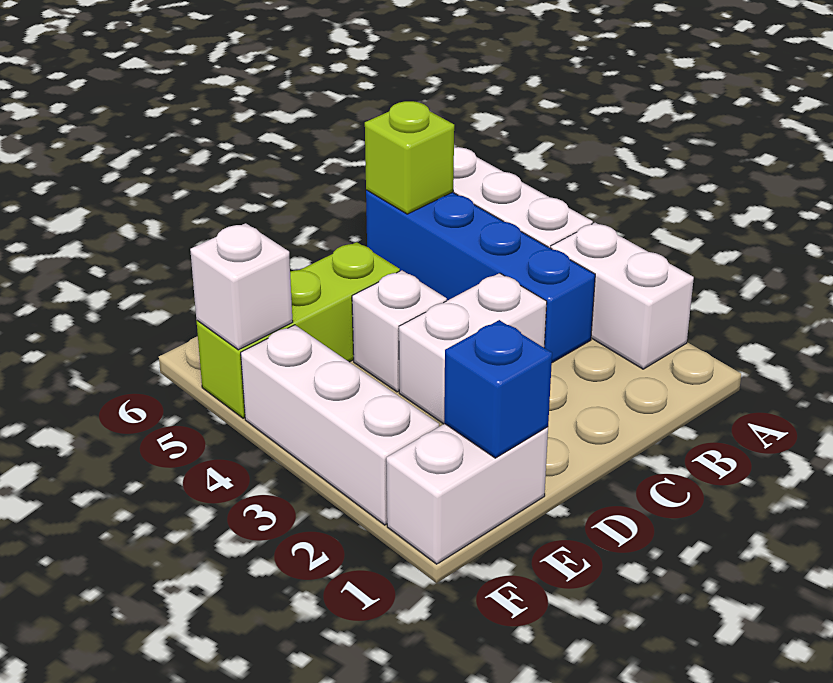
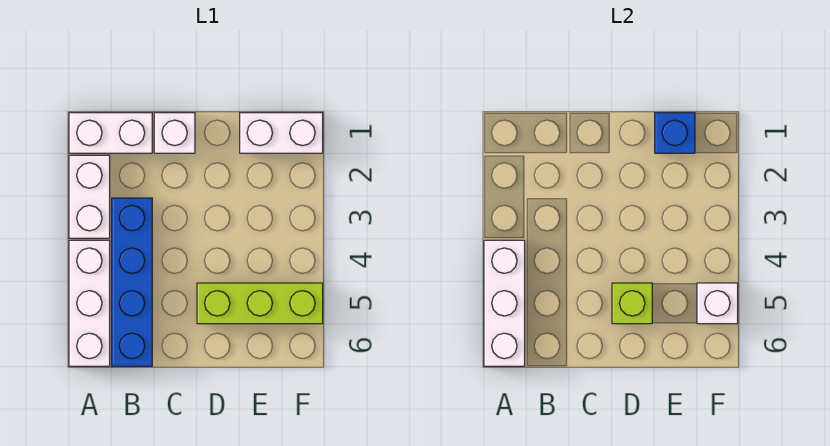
lime brick B6 level 2 -> lime brick D5 level 2
white brick C3:D3 level 1 -> white brick A1:B1 level 1
white brick D4 level 1 -> white brick C1 level 1
white brick F2:F4 level 1 -> white brick A4:A6 level 2

